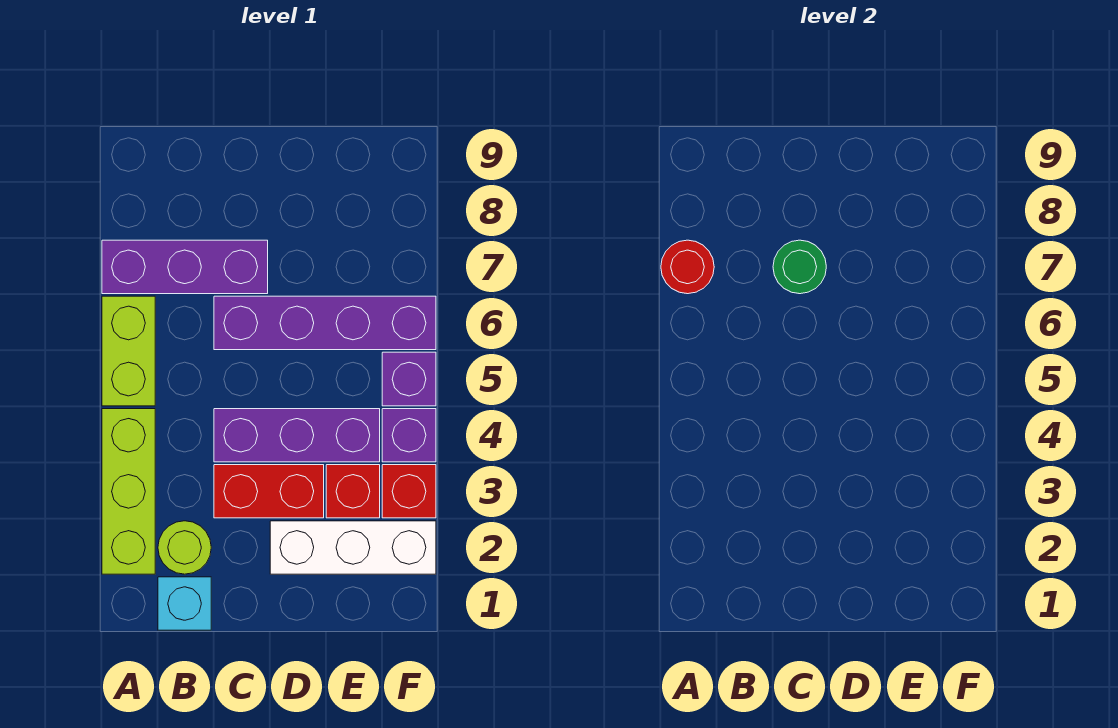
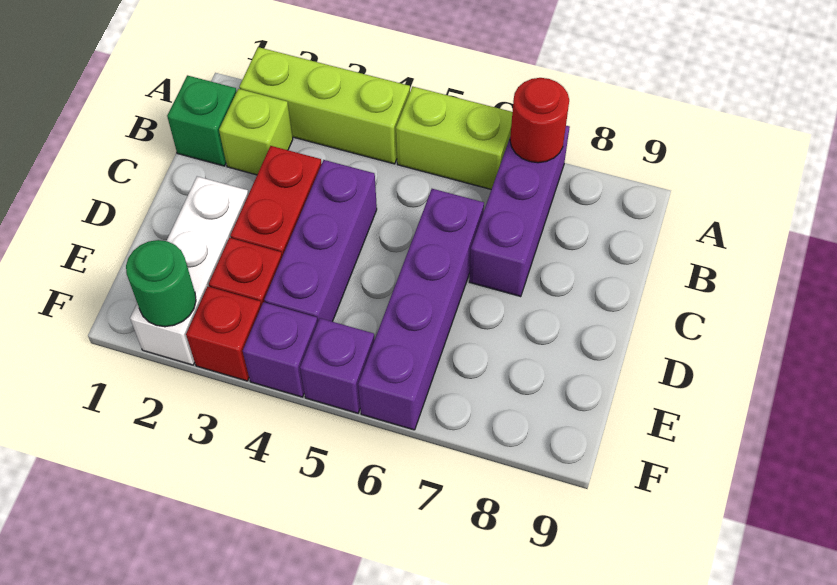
cyan brick B1 level 1 -> green brick B1 level 1
lime round brick B2 level 1 -> lime brick B2 level 1
green round brick C7 level 2 -> green round brick F2 level 2

